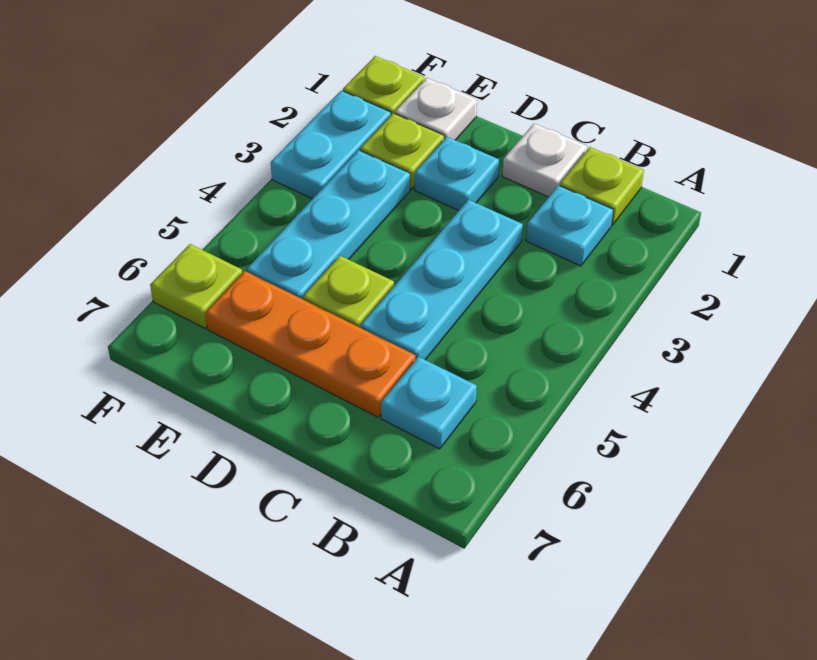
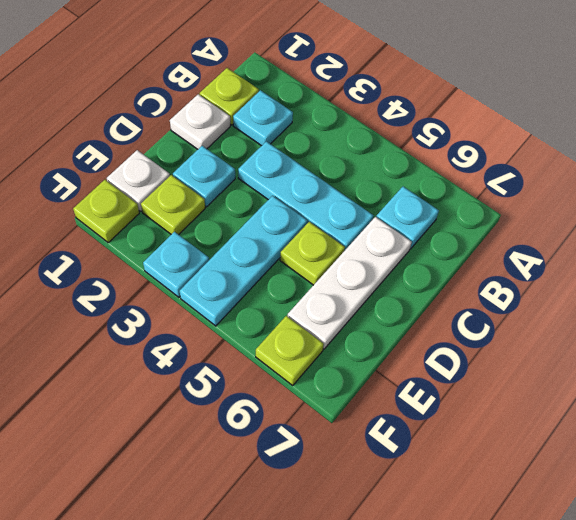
orange plate C6:E6 level 1 -> white plate C6:E6 level 1
cyan plate E3:E5 level 1 -> cyan plate D4:F4 level 1
cyan plate F2:F3 level 1 -> cyan plate F3 level 1

